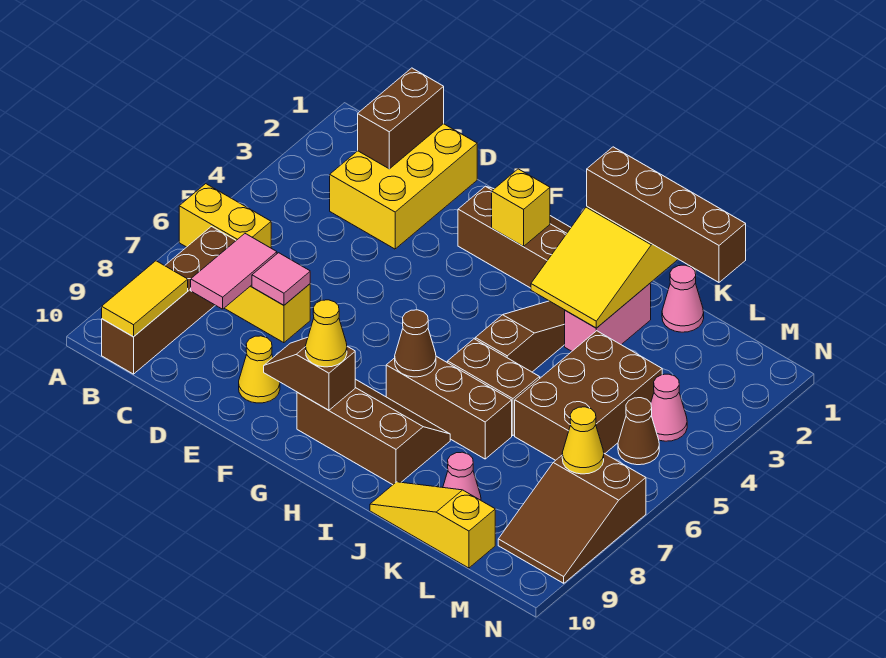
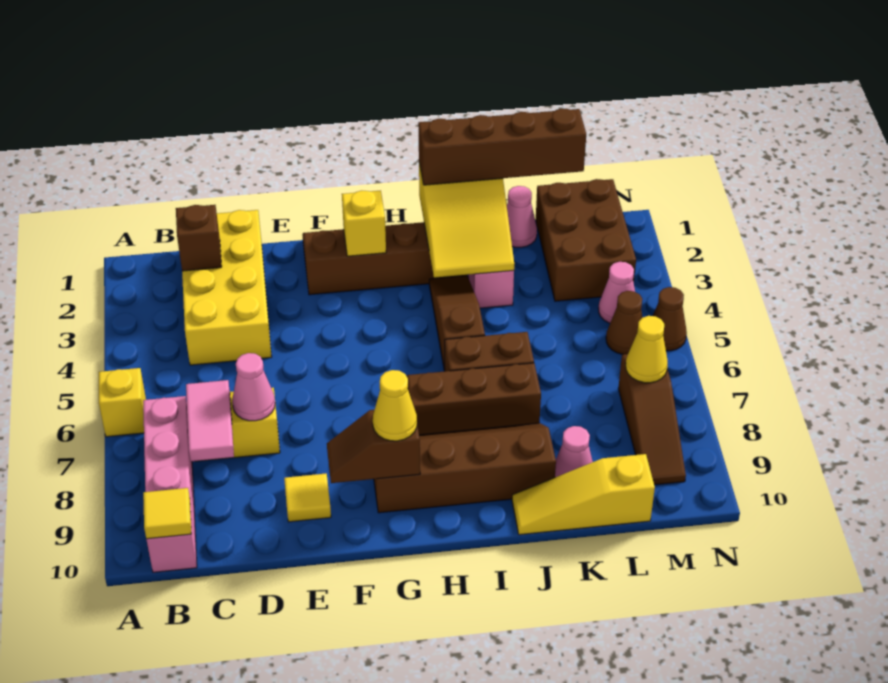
yellow brick A6:B6 level 1 -> yellow brick A6 level 1
brown brick B7:B10 level 1 -> pink brick B7:B10 level 1
yellow tile B9:B10 level 2 -> yellow tile B10 level 2
yellow brick C1:D3 level 1 -> yellow brick C1:D4 level 1
brown brick C1:C2 level 2 -> brown brick C2 level 2
pink tile D7 level 2 -> pink cone D7 level 2
yellow cone E9 level 1 -> yellow tile E9 level 1
brown slope G8:I9 level 1 top 9 -> brown slope G8:J9 level 1 top 9
brown cone H7 level 2 -> brown cone N5 level 1
brown brick K4:L6 level 1 -> brown brick L1:M3 level 1
brown slope M7:N9 level 1 top 7 -> brown slope M7:M9 level 1 top 7

